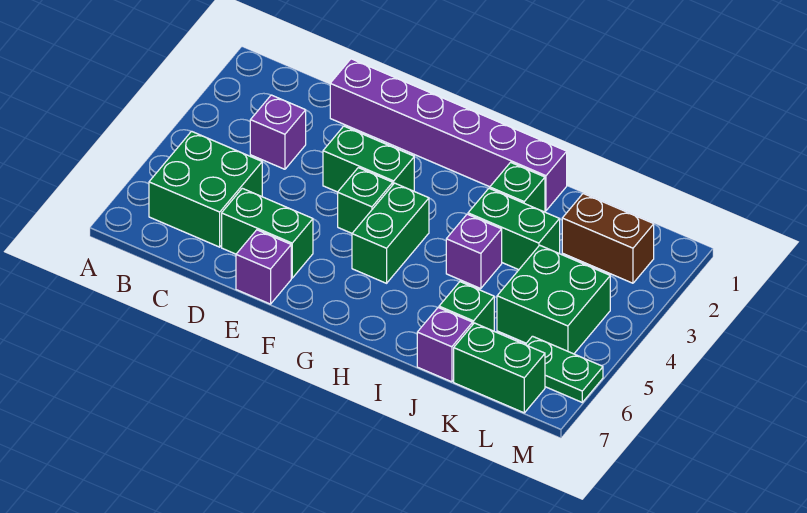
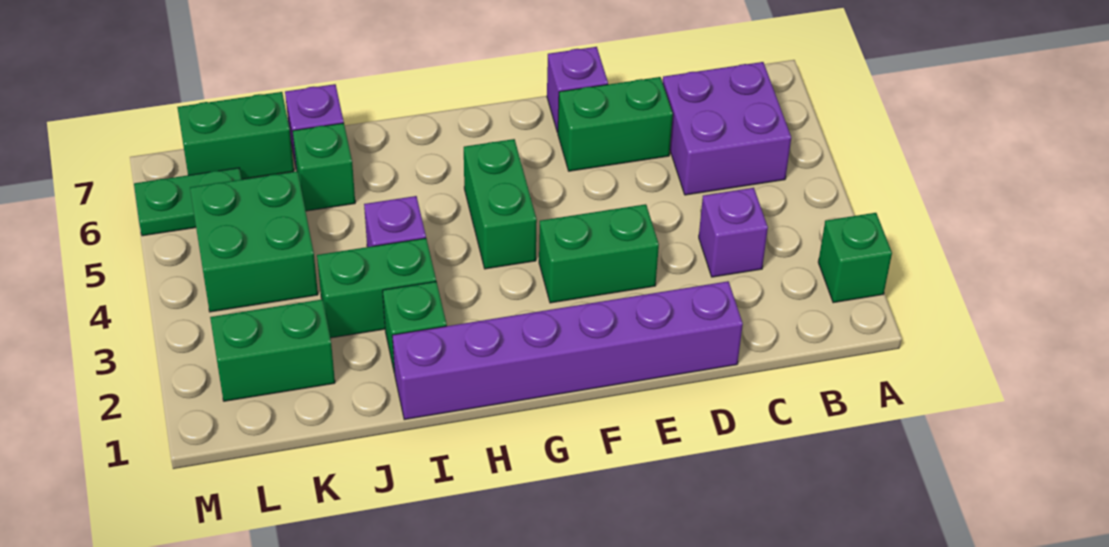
green brick B5:C6 level 1 -> purple brick B5:C6 level 1
green brick F4 level 1 -> green brick A2 level 1
brown brick K2:L2 level 1 -> green brick K2:L2 level 1

